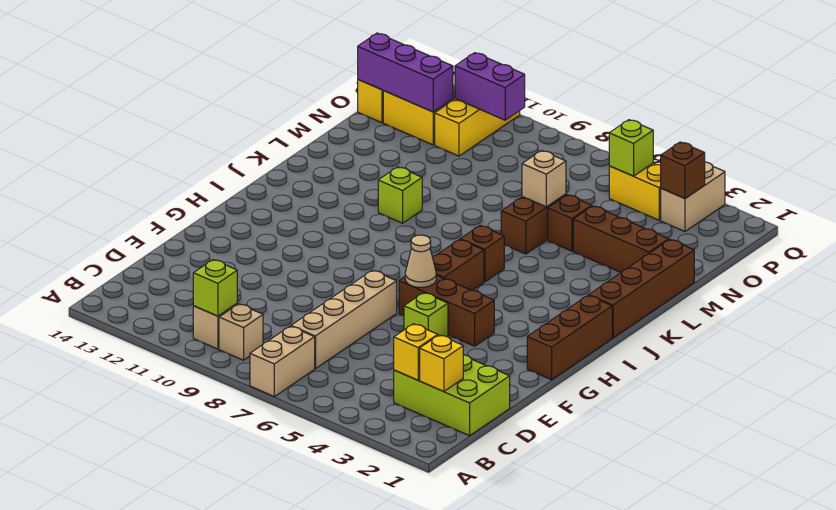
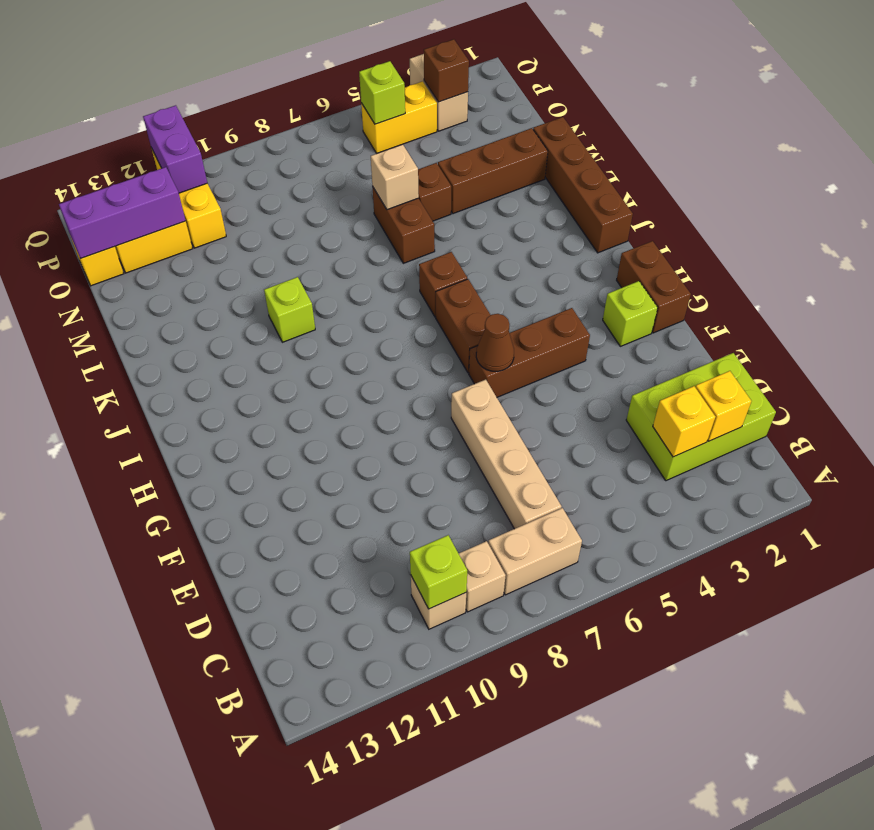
tan brick A7:B7 level 1 -> tan brick B7:B8 level 1
lime brick F5 level 1 -> lime brick G2 level 1
brown brick G1:I1 level 1 -> brown brick G1:H1 level 1
tan cone G6 level 2 -> brown cone G6 level 2
purple brick P10:P11 level 2 -> purple brick P11:Q11 level 2

